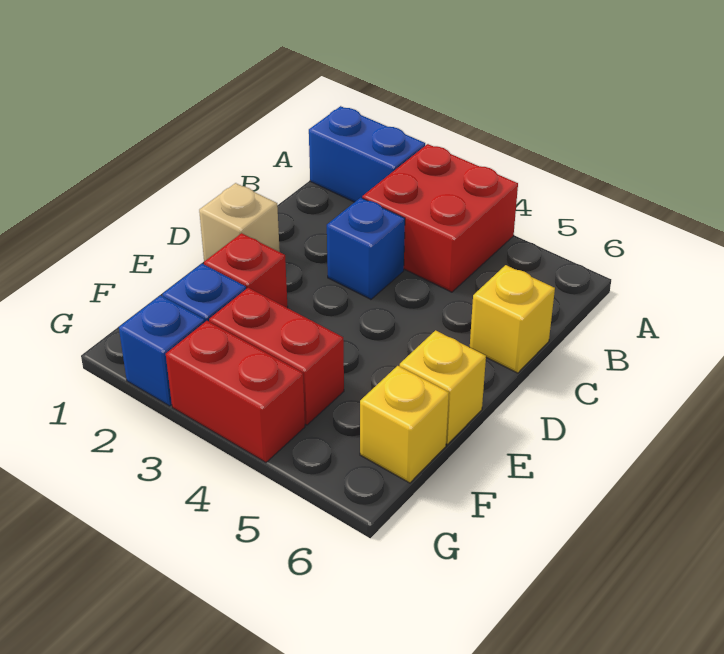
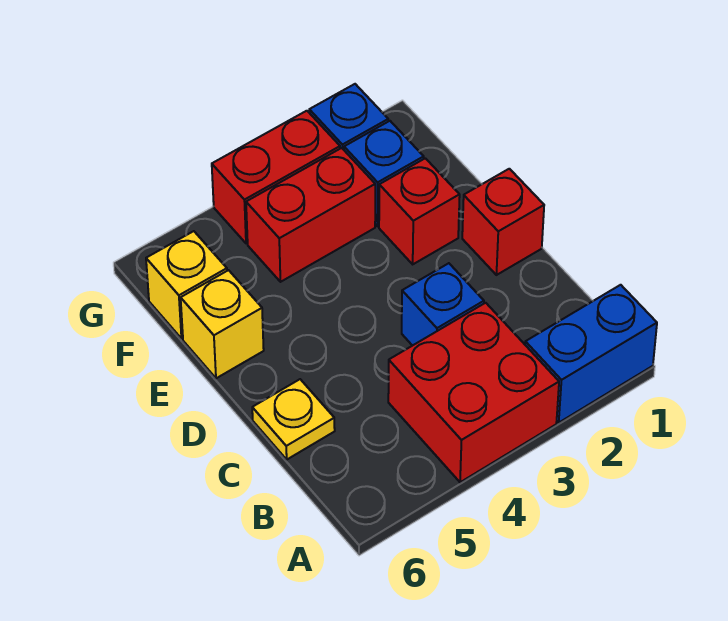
yellow brick C6 level 1 -> yellow plate C6 level 1
tan brick D1 level 1 -> red brick D1 level 1

